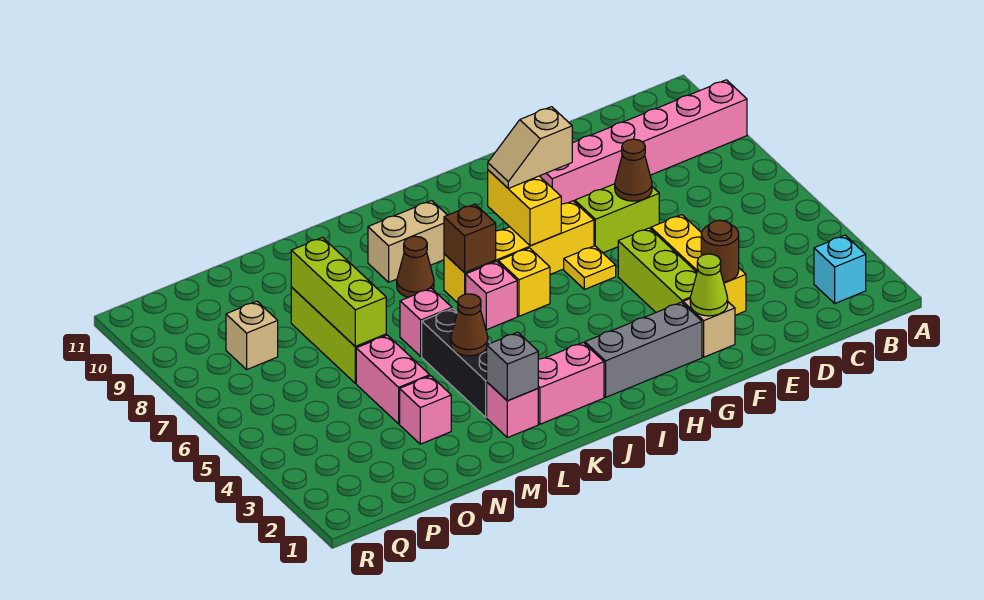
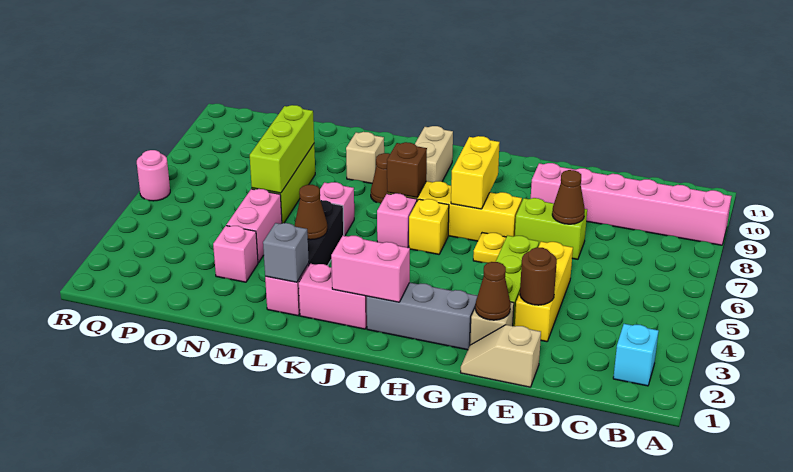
lime cone F2 level 2 -> brown cone F2 level 2
tan slope G8:H8 level 3 top G -> tan slope E1:F1 level 1 top E
none -> pink brick I2:J2 level 2
tan brick J9:K9 level 1 -> tan brick J9:J10 level 1
tan brick P8 level 1 -> tan brick L9 level 1
none -> pink round brick R6 level 1

